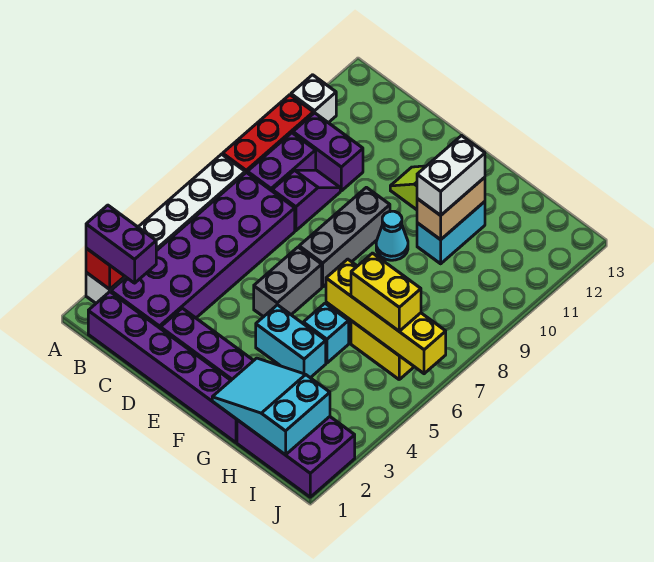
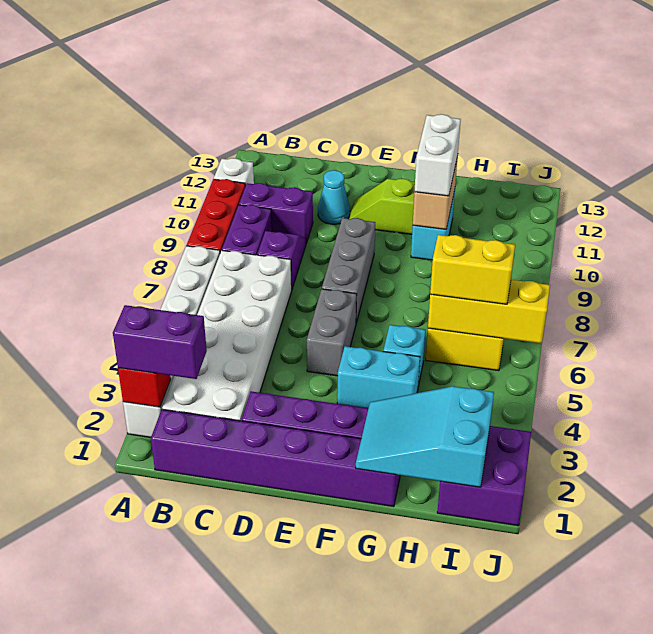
purple brick B2:C7 level 1 -> white brick B2:C7 level 1
cyan cone F9 level 1 -> cyan cone D11 level 1
yellow brick G6:J6 level 2 -> yellow brick H6:J6 level 2
purple brick H1:J2 level 1 -> purple brick I1:J2 level 1

